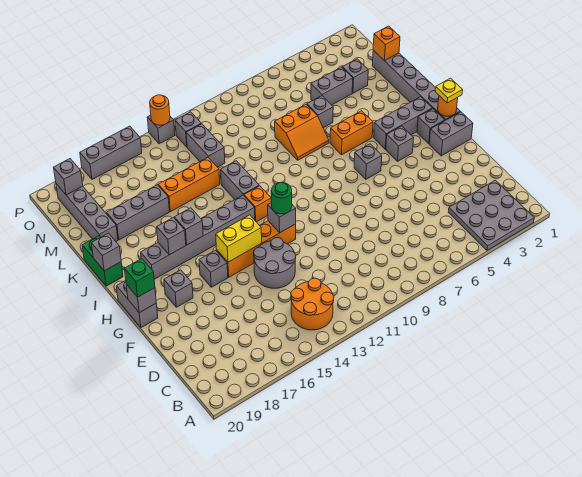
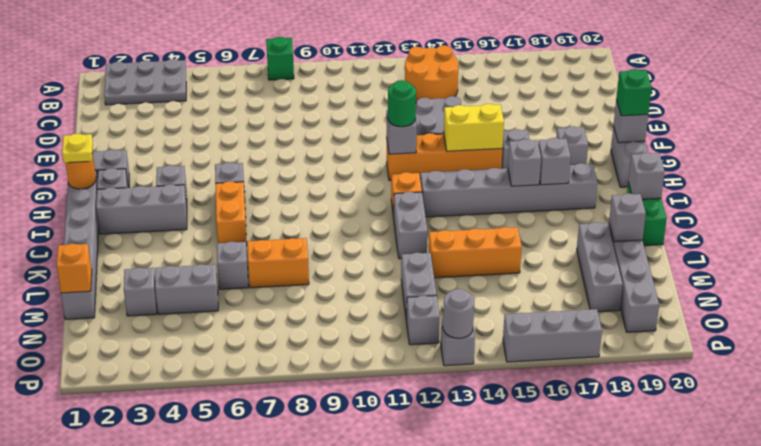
grey plate A2:C4 level 1 -> grey plate A2:B4 level 1
none -> green brick A8 level 1
orange brick J5:J6 level 1 -> orange brick I6:J6 level 1
grey brick L16:L18 level 1 -> grey brick L18:N18 level 1
grey brick O19 level 2 -> grey brick L19 level 2
orange round brick P13 level 2 -> grey round brick P13 level 2

